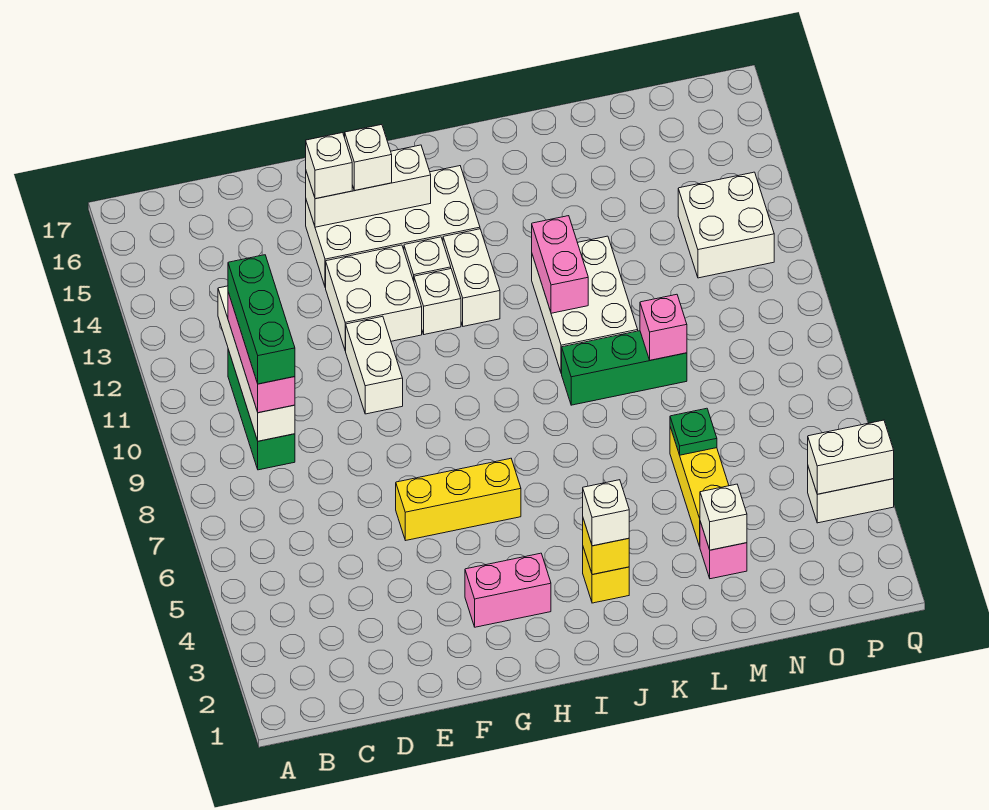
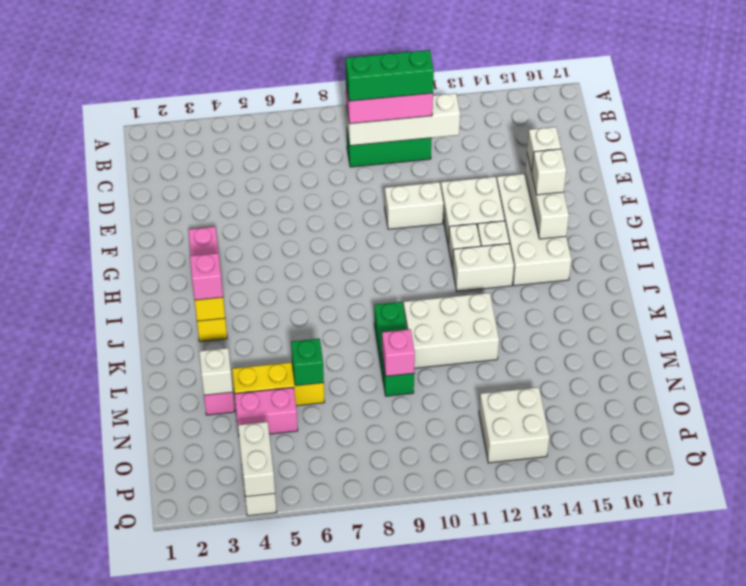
yellow brick F6:H6 level 1 -> none
white brick J3 level 3 -> pink brick J3 level 3
pink brick K11:K12 level 2 -> pink brick N4:N5 level 1
green plate M6 level 2 -> green brick M6 level 2

